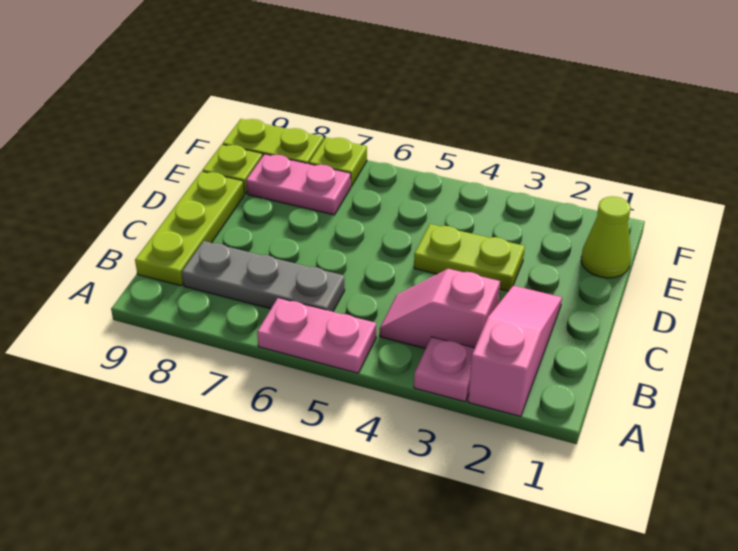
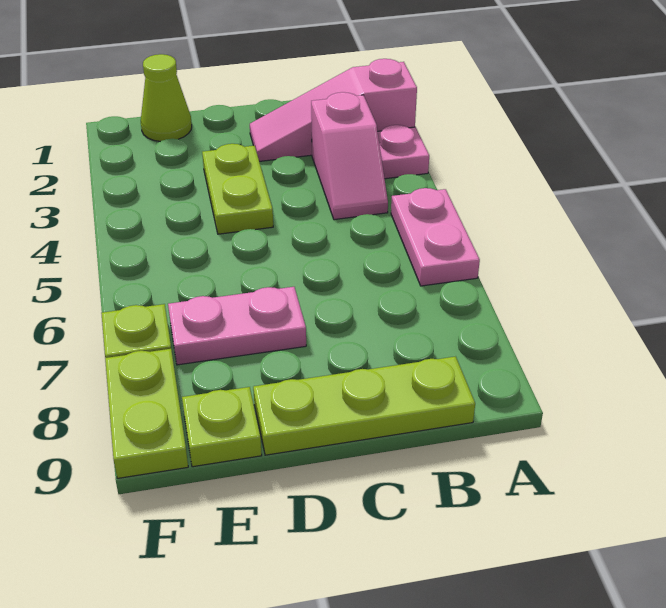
grey plate B6:B8 level 1 -> none
pink plate E7:E8 level 1 -> pink plate D7:E7 level 1

